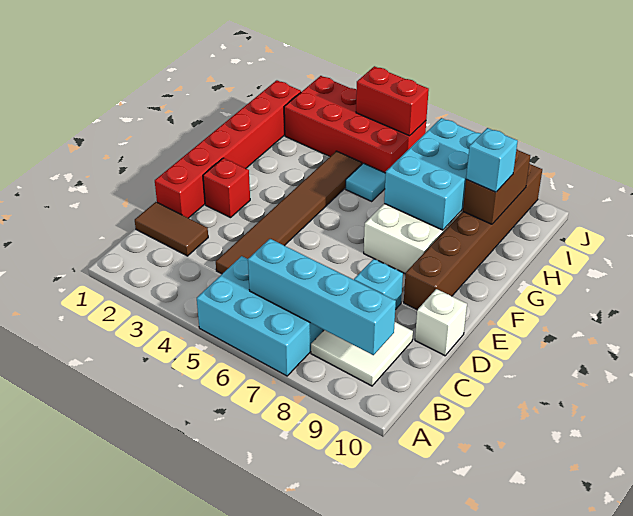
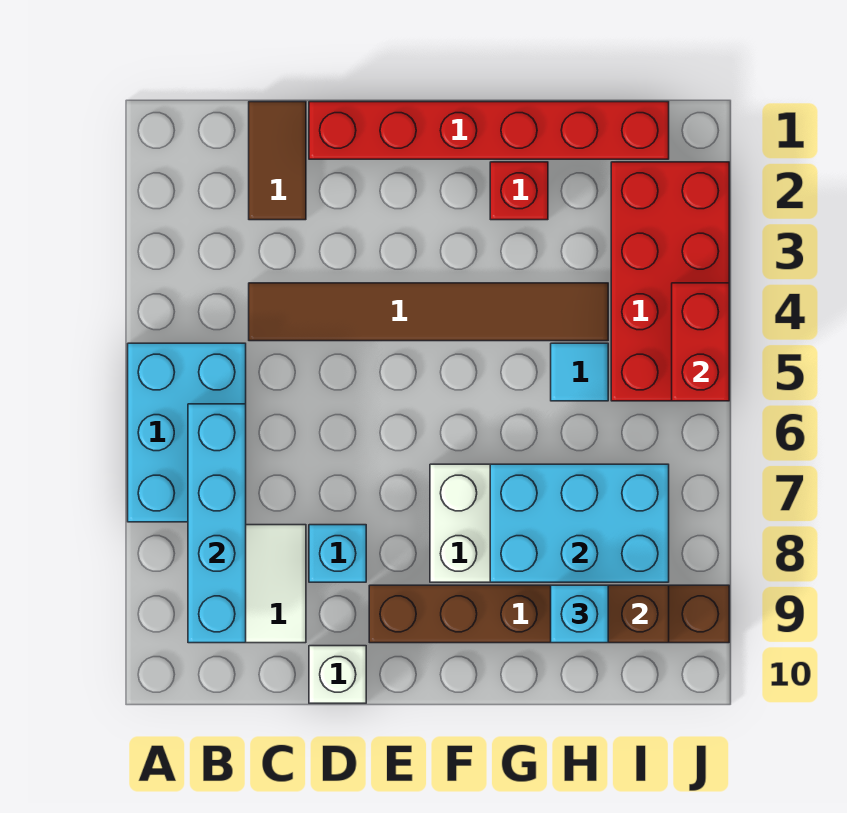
red brick E2 level 1 -> red brick G2 level 1

